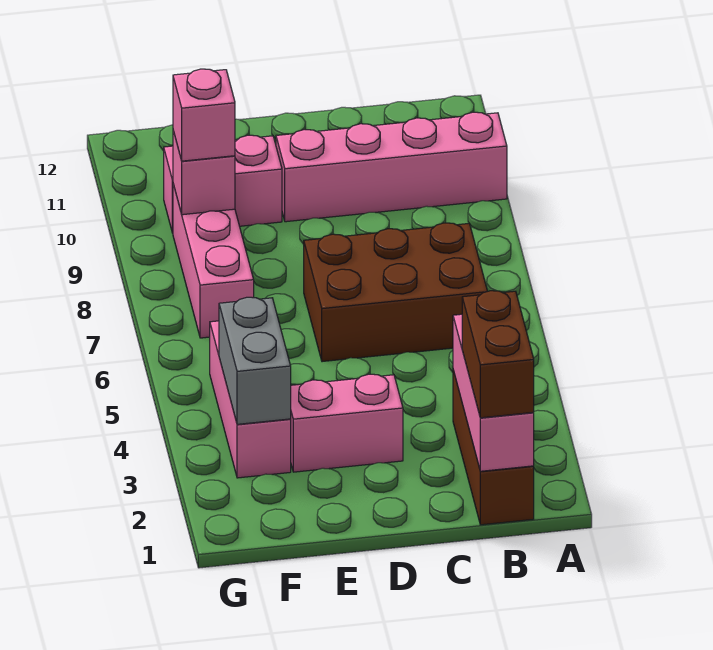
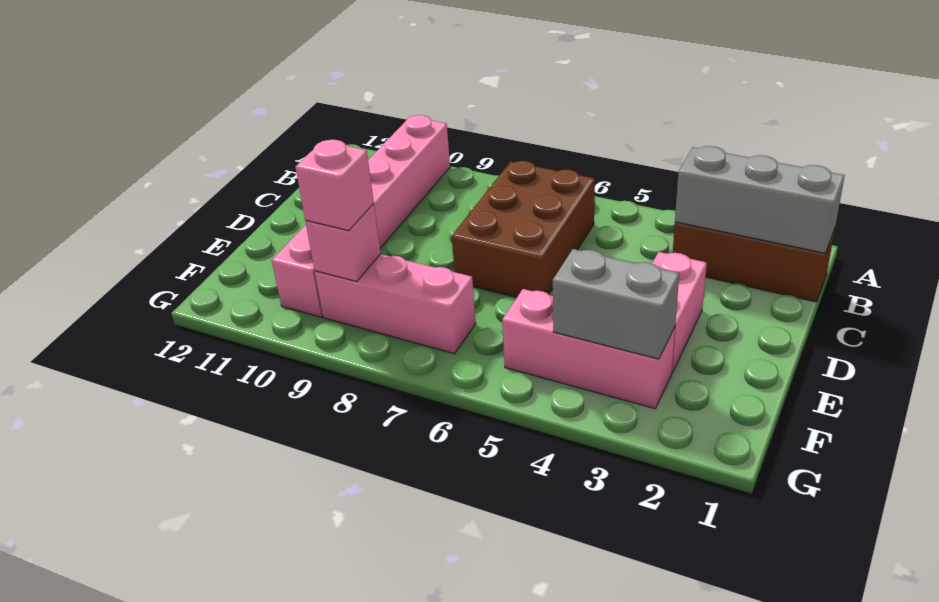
pink brick B1:B3 level 2 -> grey brick B1:B3 level 2
brown brick B1:B2 level 3 -> none

